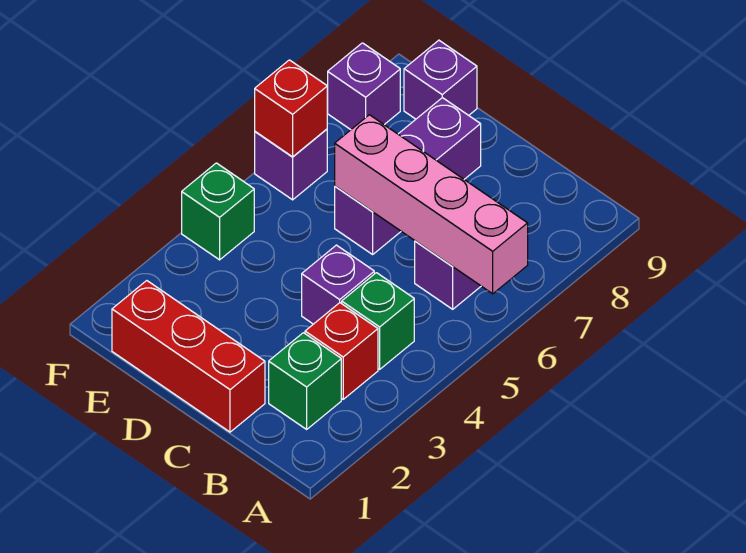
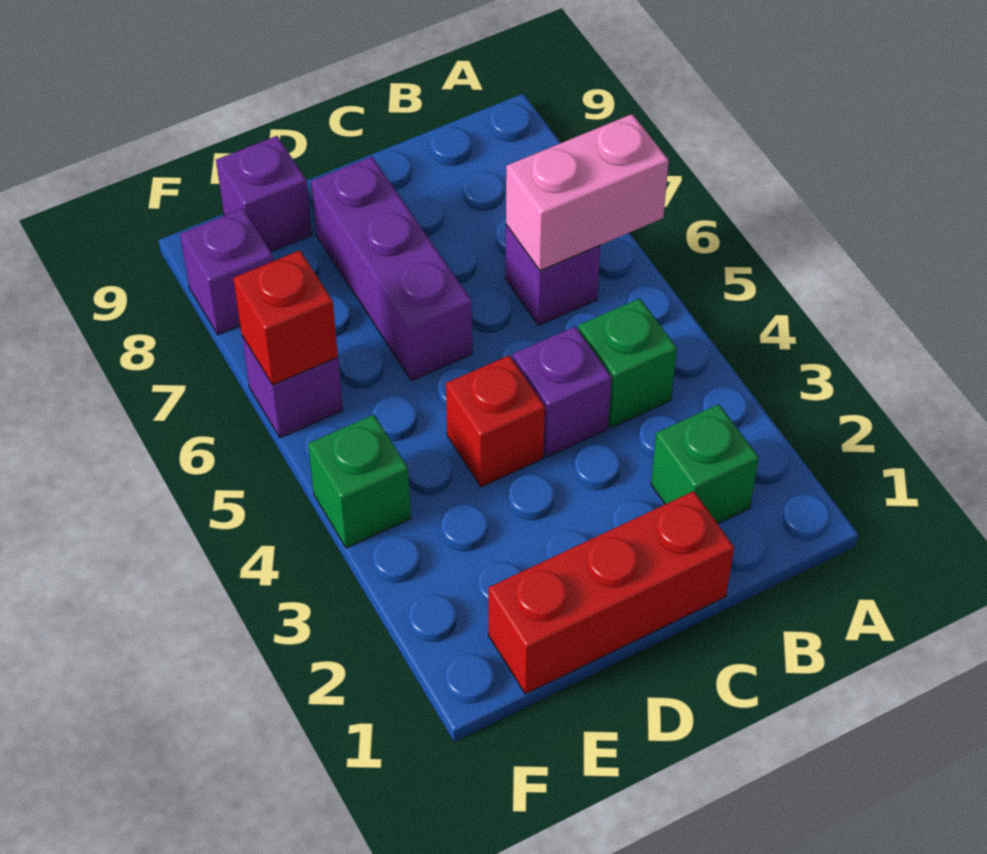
pink brick A6:D6 level 2 -> pink brick A6:B6 level 2
red brick B3 level 1 -> red brick D4 level 1

